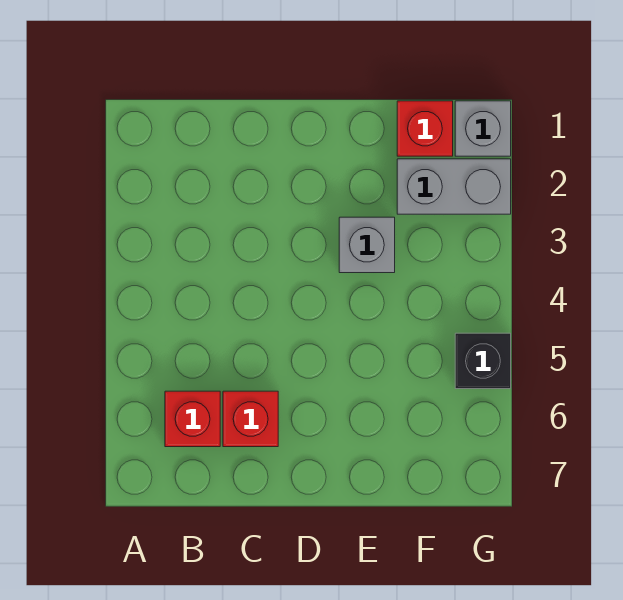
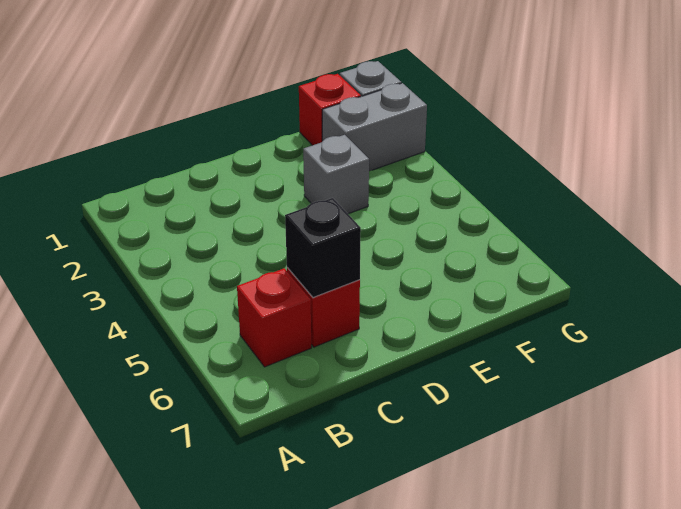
black brick G5 level 1 -> black brick C6 level 2

